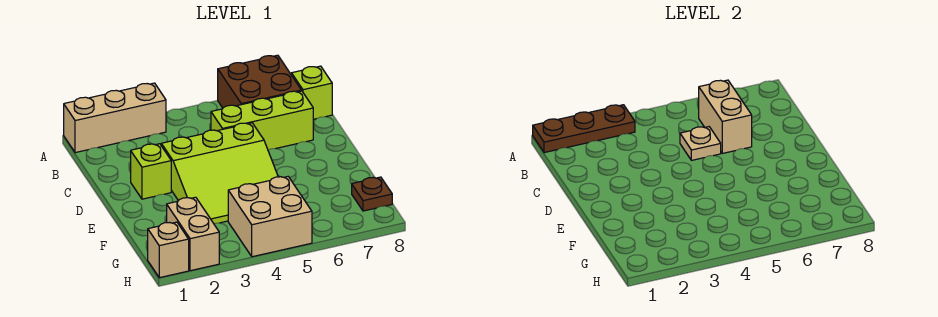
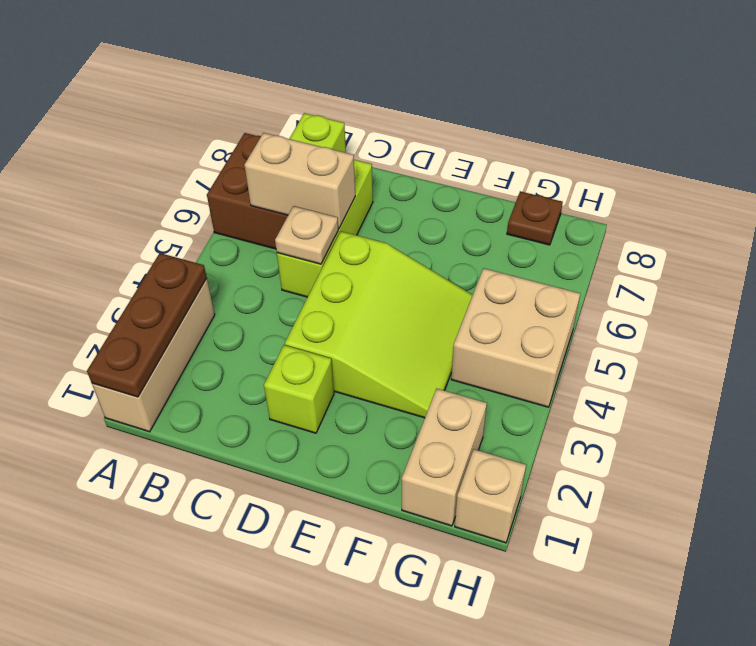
tan brick G2:H2 level 1 -> tan brick G1:G2 level 1

